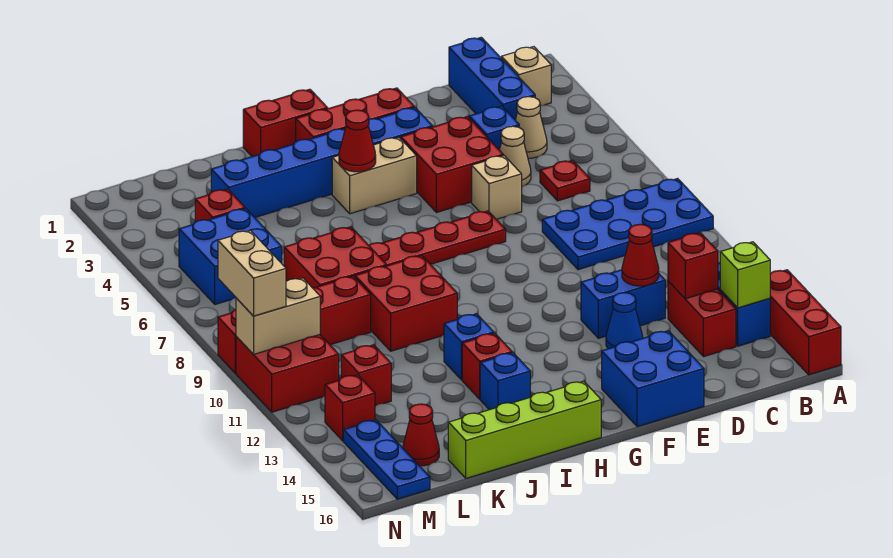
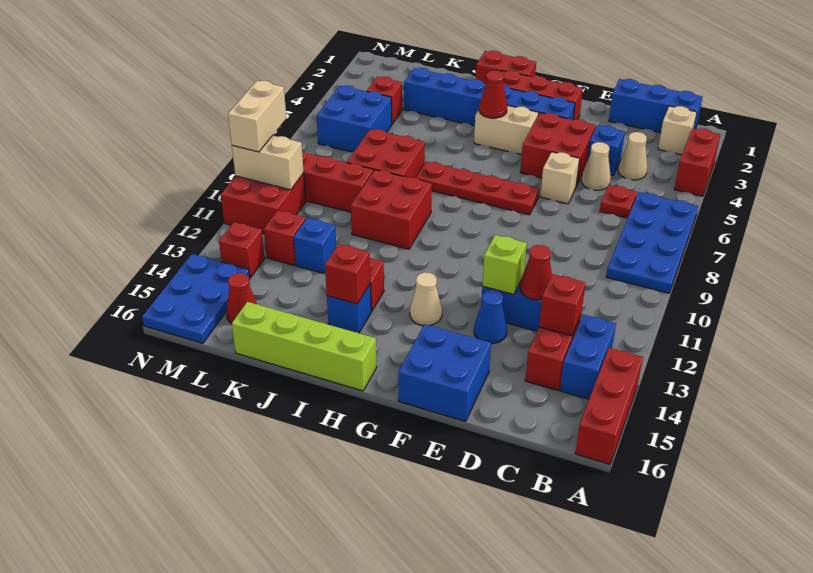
none -> red brick A3:A4 level 1
blue plate A8:D9 level 1 -> blue plate A6:B9 level 1
lime brick B14 level 2 -> lime brick E12 level 2
blue brick C1:C3 level 1 -> blue brick B1:D1 level 1
none -> tan cone G13 level 1
blue brick I12 level 1 -> blue brick K12 level 1
none -> red brick I14 level 2
blue plate M14:M16 level 1 -> blue plate M14:N16 level 1

